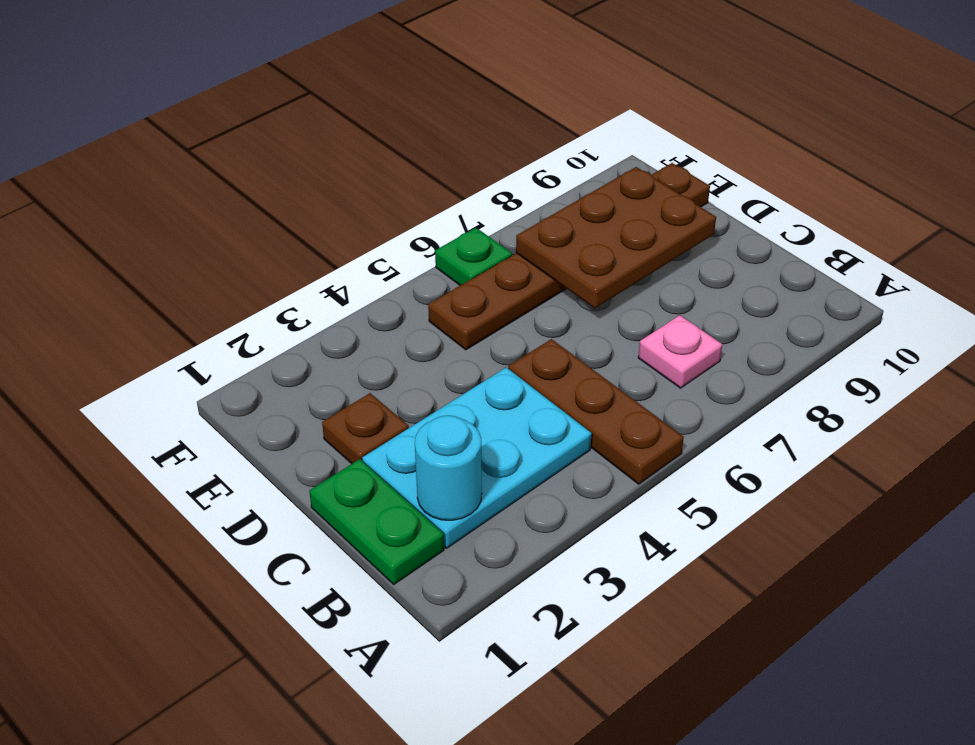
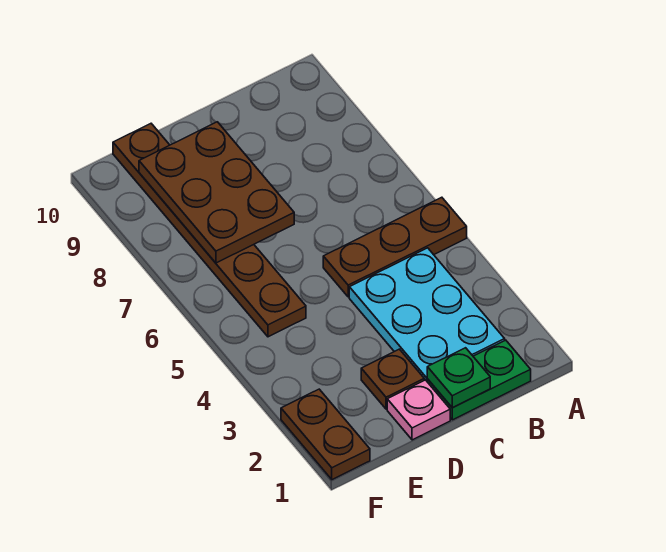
cyan round brick B2 level 2 -> none
pink plate B7 level 1 -> pink plate D1 level 1
none -> brown plate F1:F2 level 1
green plate F6 level 1 -> green plate C1 level 2

